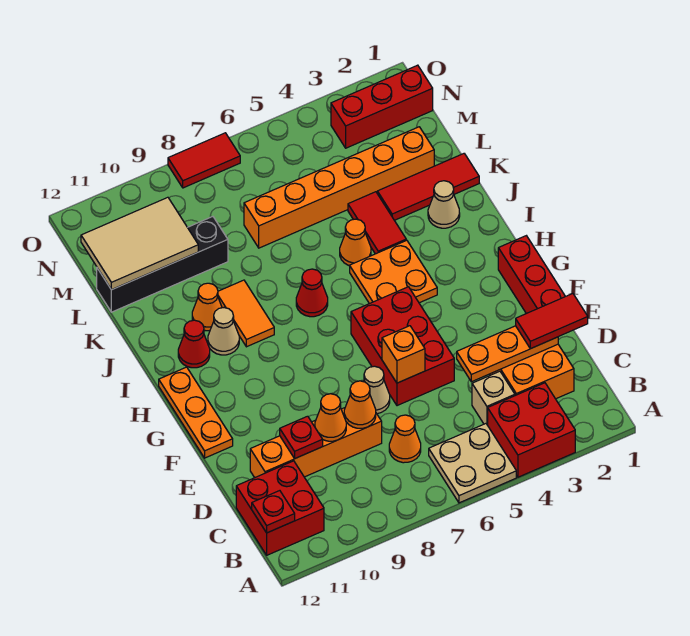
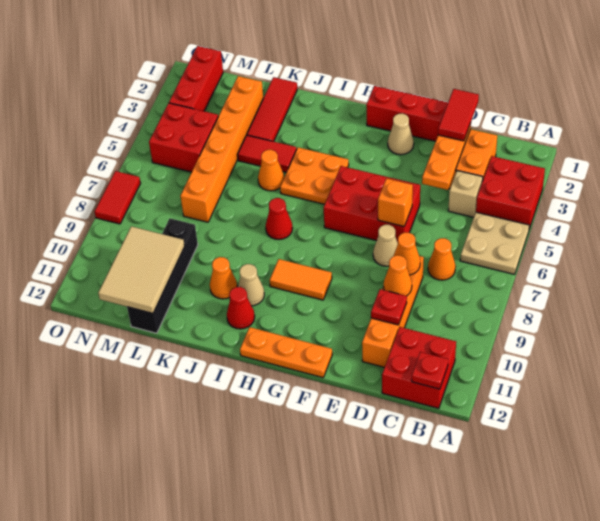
orange tile I9:J9 level 1 -> orange tile G9:H9 level 1
tan cone J2 level 1 -> tan cone F2 level 1
none -> red brick M4:N5 level 1

